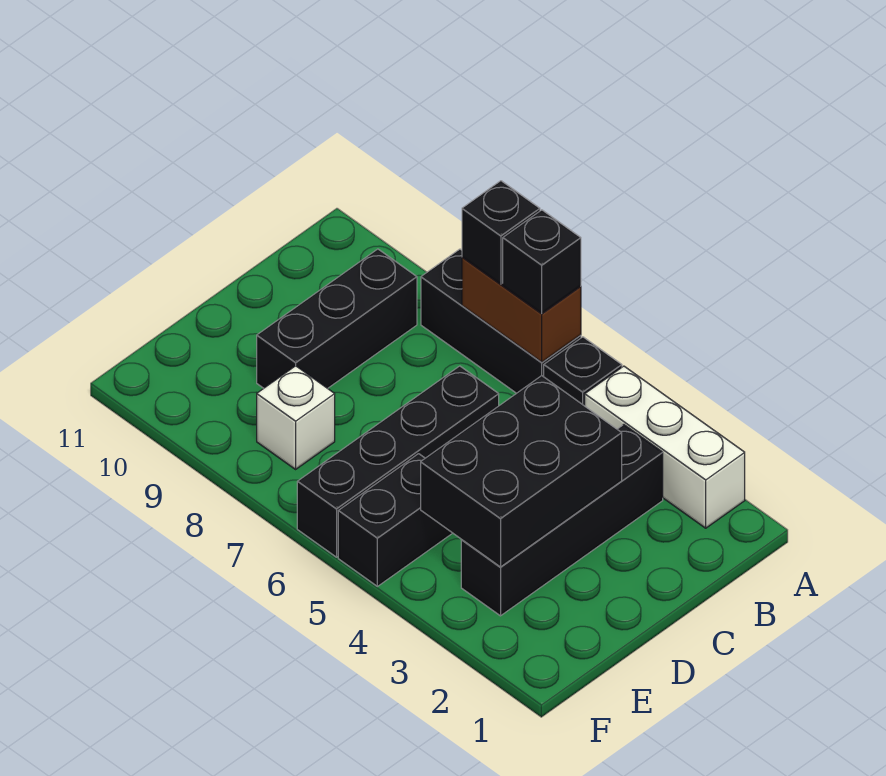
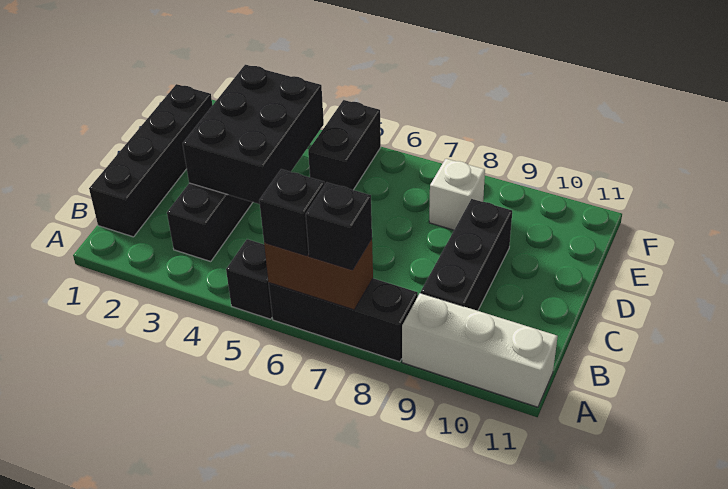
white brick A2:A4 level 1 -> white brick A9:A11 level 1
black brick C6:F6 level 1 -> black brick B1:E1 level 1

